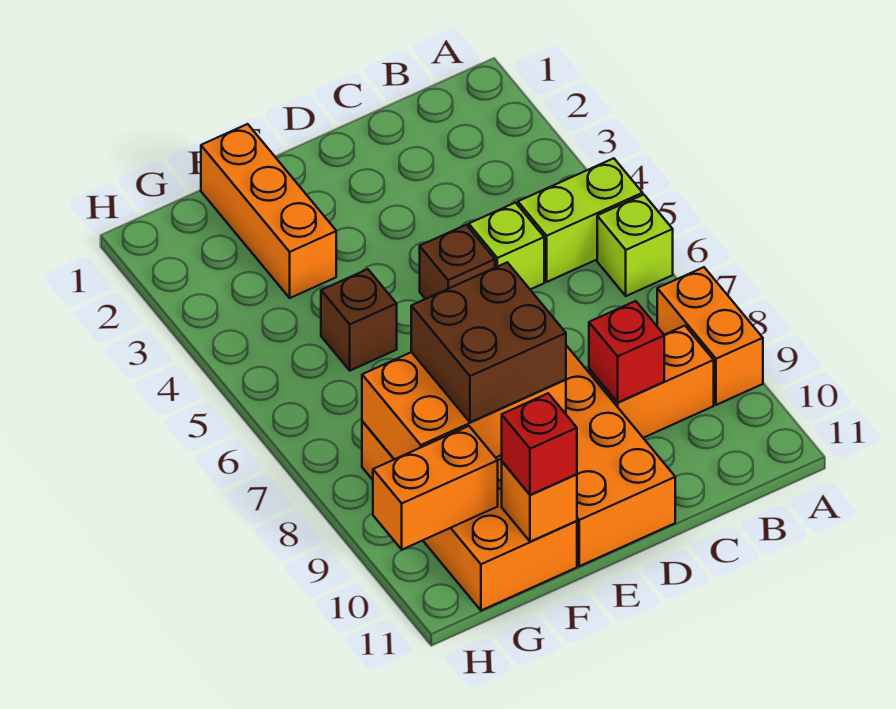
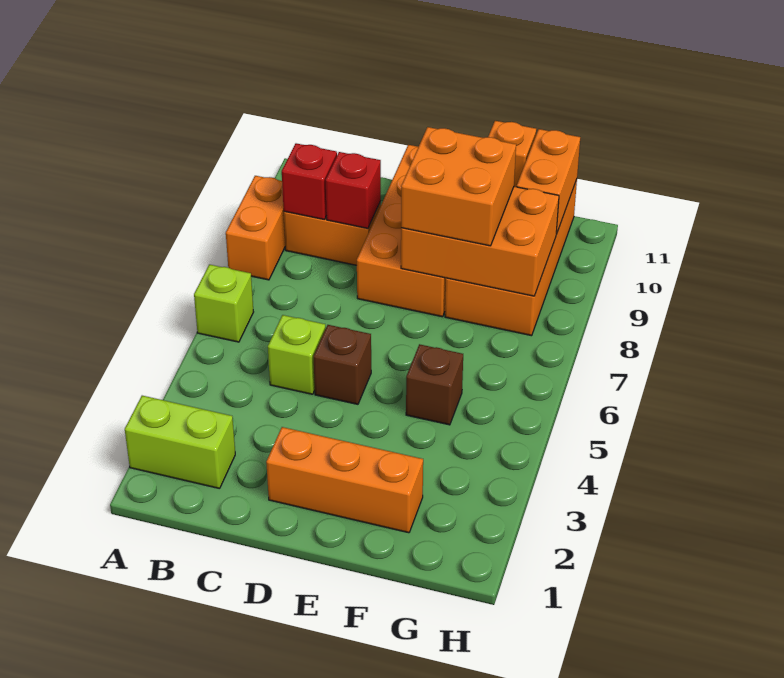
lime brick A5:B5 level 1 -> lime brick A2:B2 level 1
brown brick E8:F9 level 3 -> orange brick E8:F9 level 3
orange brick F1:F3 level 1 -> orange brick D2:F2 level 1
red brick F11 level 3 -> red brick B9 level 2
orange brick G10:H10 level 2 -> orange brick G10:G11 level 2

